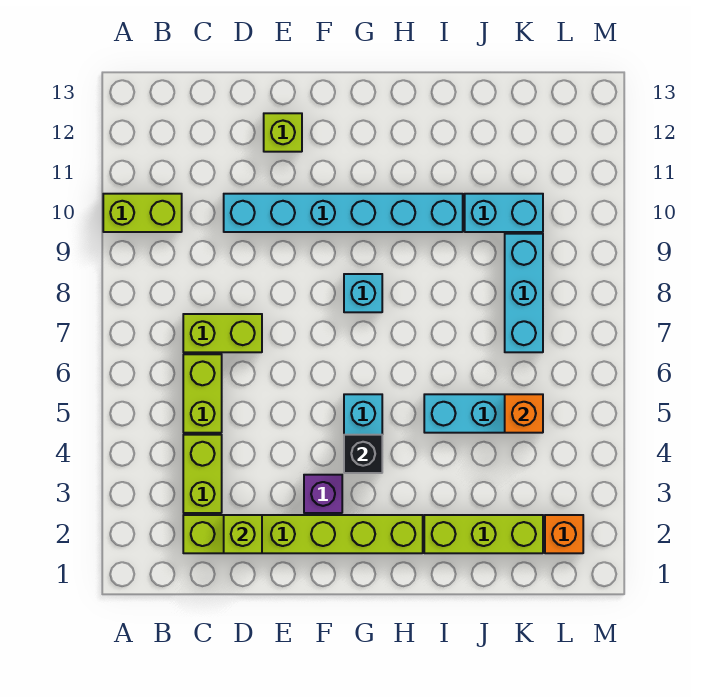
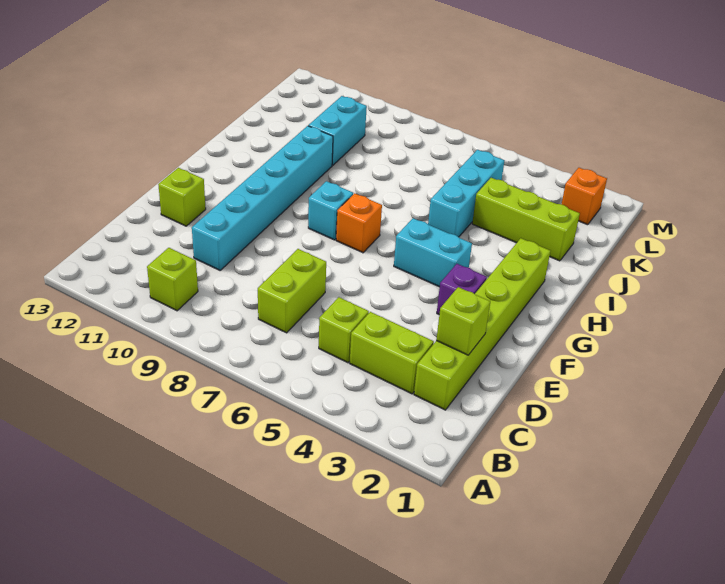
lime brick A10:B10 level 1 -> lime brick B10 level 1
lime brick C5:C6 level 1 -> lime brick C5 level 1
black brick G4 level 2 -> none
lime brick I2:K2 level 1 -> lime brick J2:J4 level 1
orange brick K5 level 2 -> orange brick G7 level 1
cyan brick K7:K9 level 1 -> none

